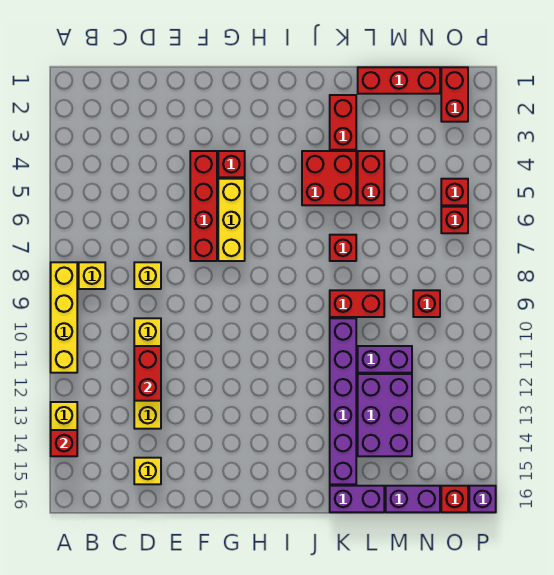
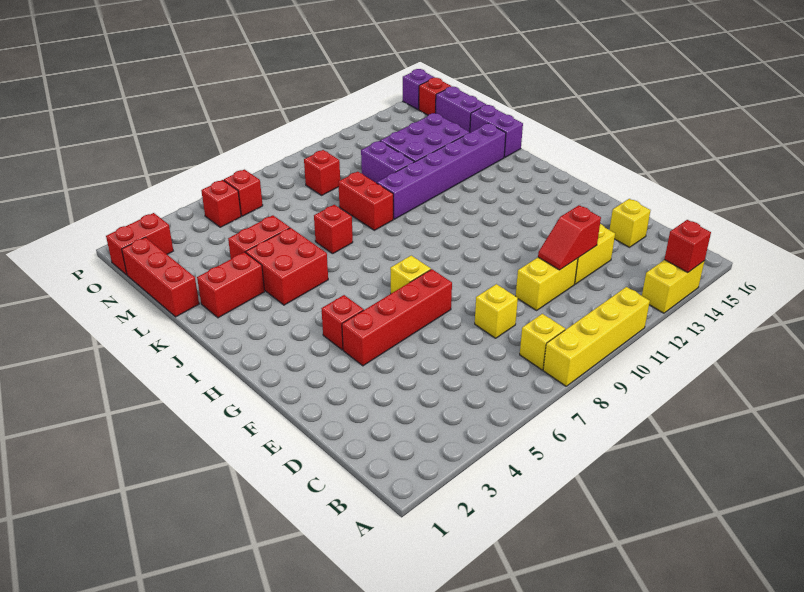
red brick D11:D12 level 2 -> red slope D11:D12 level 2 top 12
yellow brick G5:G7 level 1 -> yellow brick G7 level 1

